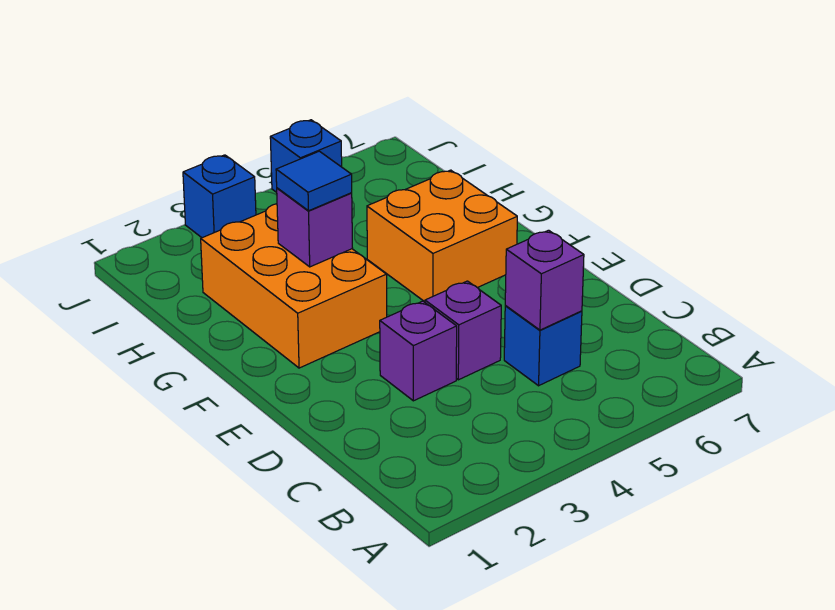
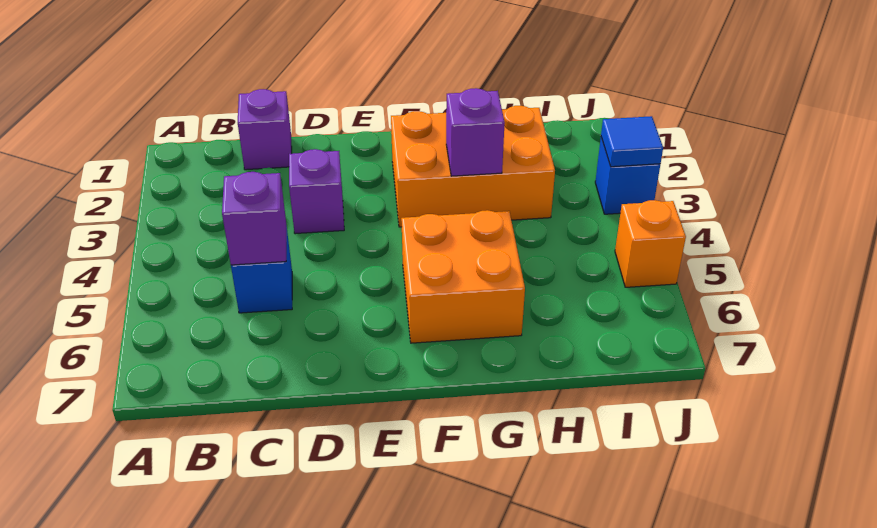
purple brick D4 level 1 -> purple brick C1 level 1
blue tile G3 level 3 -> blue tile J3 level 2
blue brick J5 level 1 -> orange brick J5 level 1

